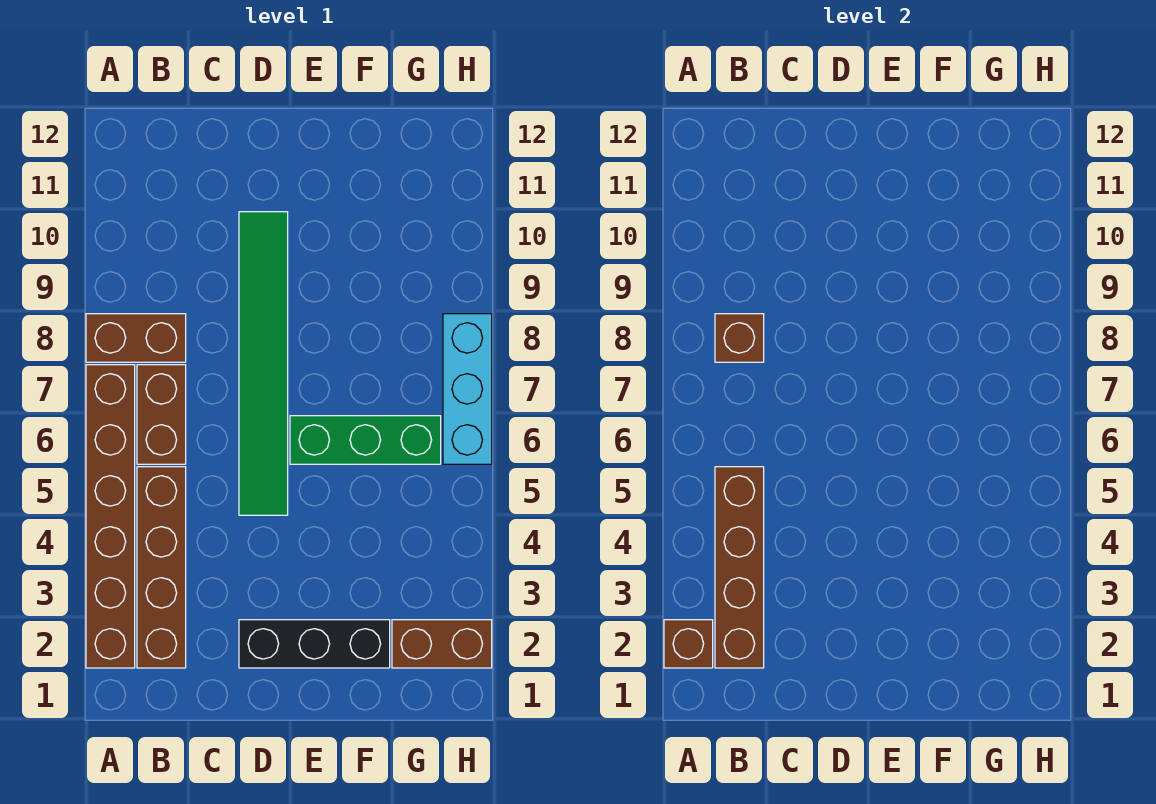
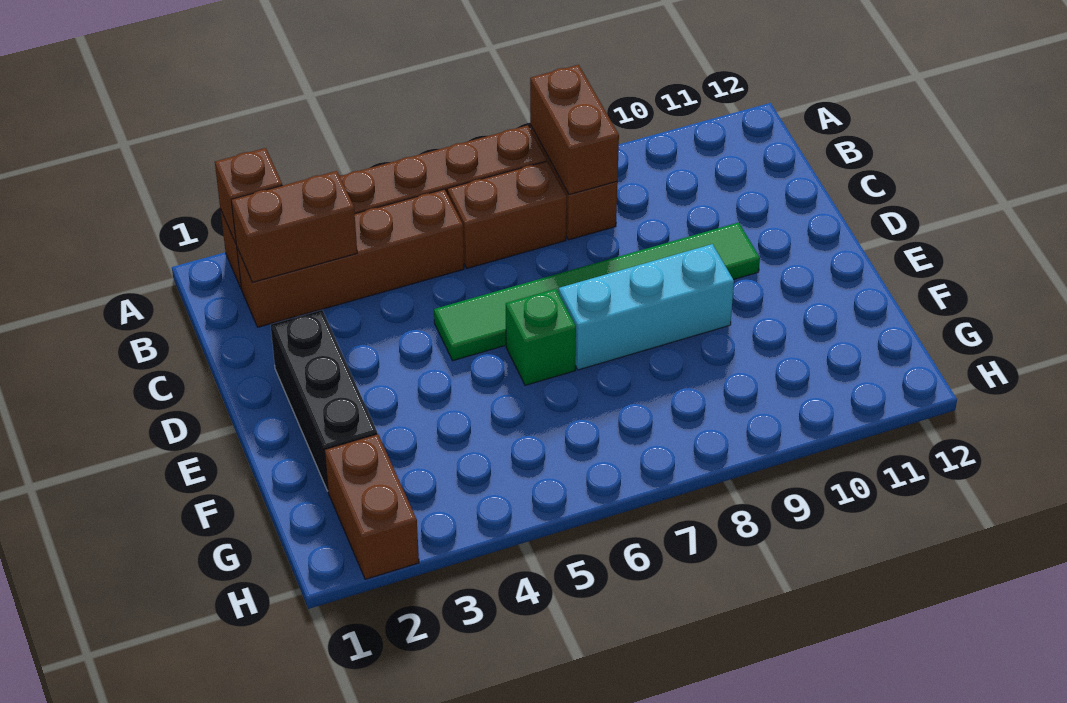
brown brick B2:B5 level 2 -> brown brick B2:B3 level 2
brown brick B8 level 2 -> brown brick A8:B8 level 2
green brick E6:G6 level 1 -> green brick E6 level 1
cyan brick H6:H8 level 1 -> cyan brick E7:E9 level 1

